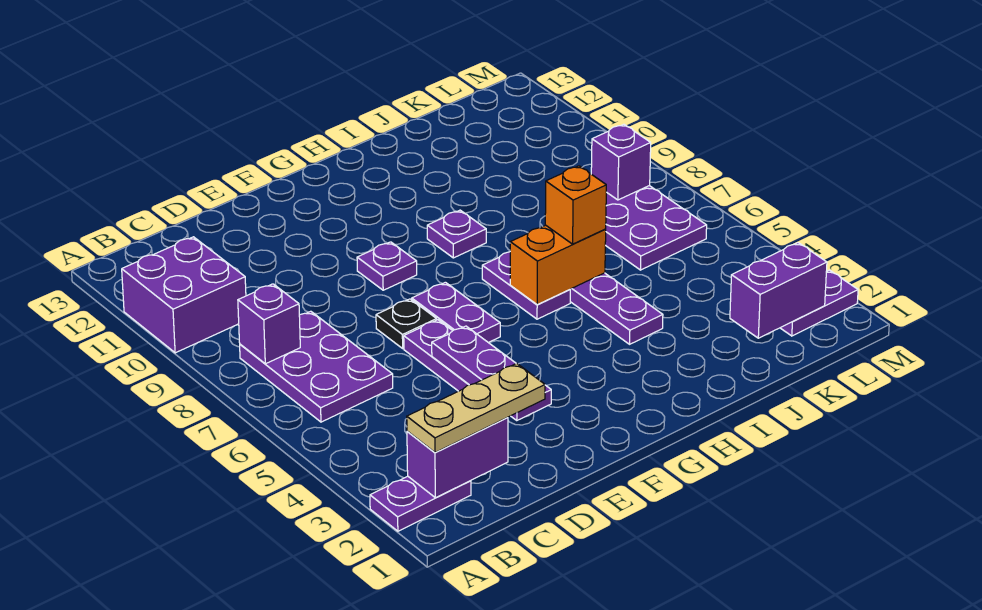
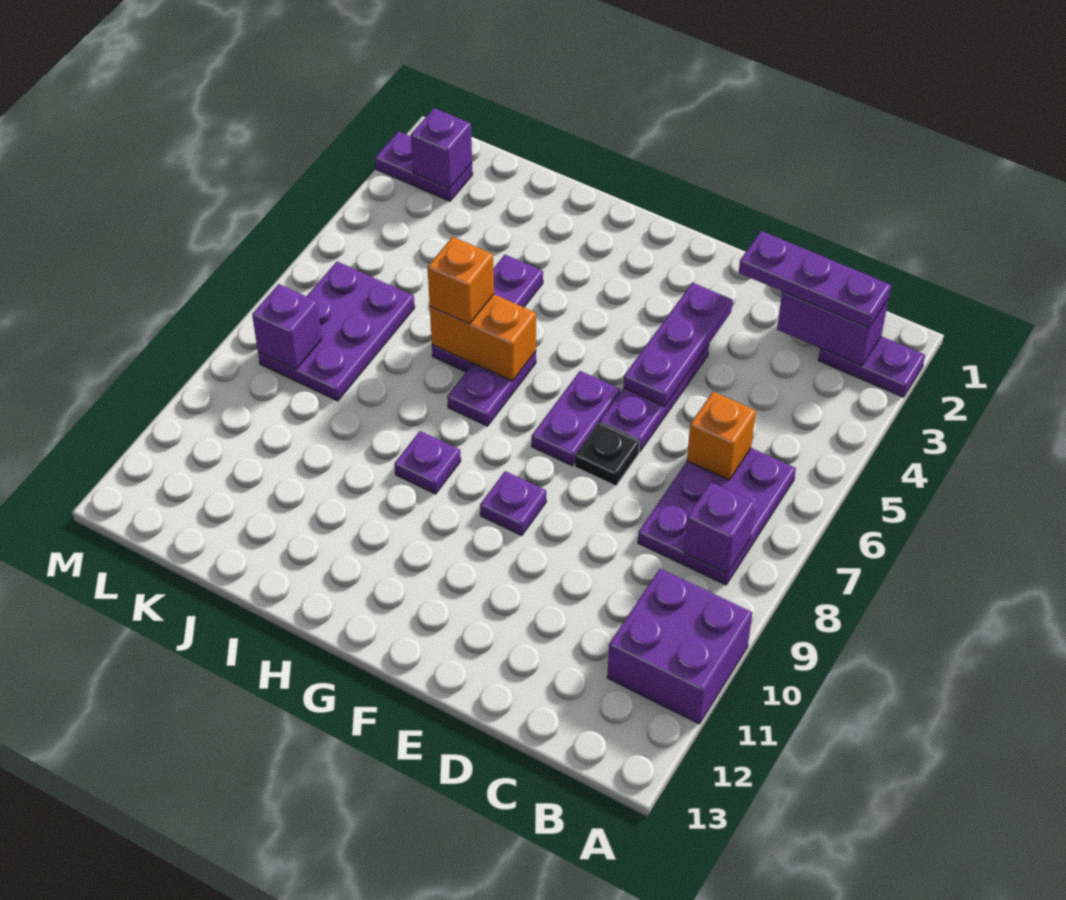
tan plate B2:D2 level 3 -> purple plate B2:D2 level 3
none -> orange brick C6 level 2
purple brick K2:L2 level 2 -> purple brick L2 level 2

